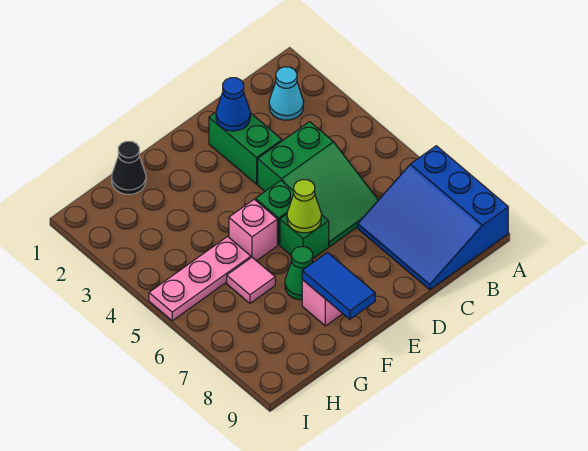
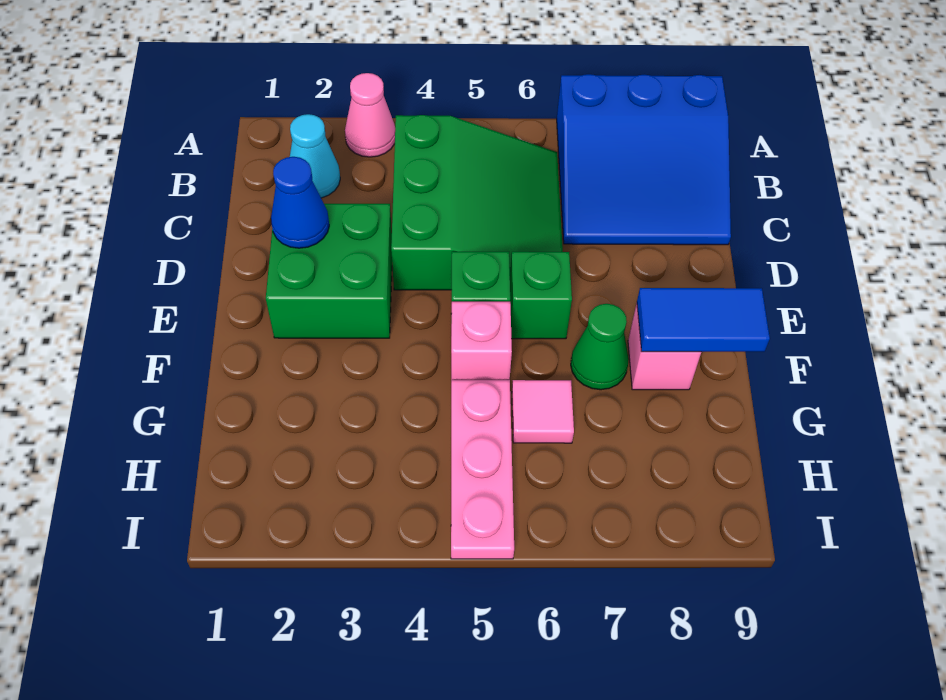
none -> pink cone A3 level 1
green slope C4:D6 level 1 top 4 -> green slope B4:D6 level 1 top 4
green brick D2:D3 level 1 -> green brick D2:E3 level 1
lime cone E6 level 2 -> none
black cone G1 level 1 -> none

